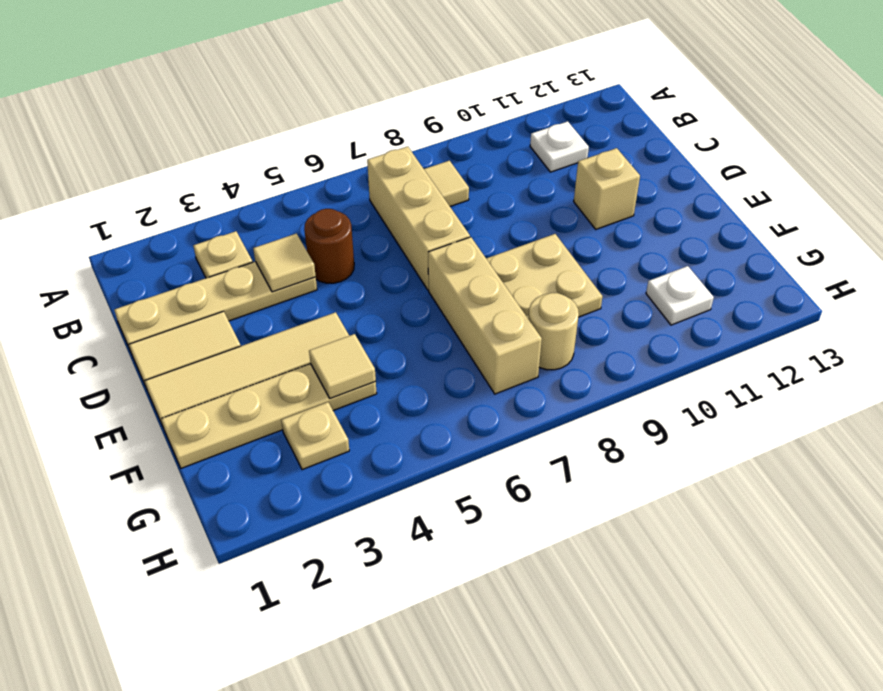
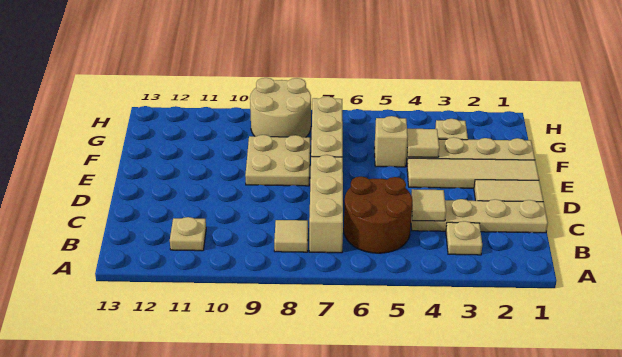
white plate B11 level 1 -> tan plate B11 level 1
brown round brick C5 level 1 -> brown round brick B5:C6 level 1
tan brick D11 level 1 -> tan brick F5 level 1
tan round brick G8 level 1 -> tan round brick G8:H9 level 1
white plate G11 level 1 -> none

